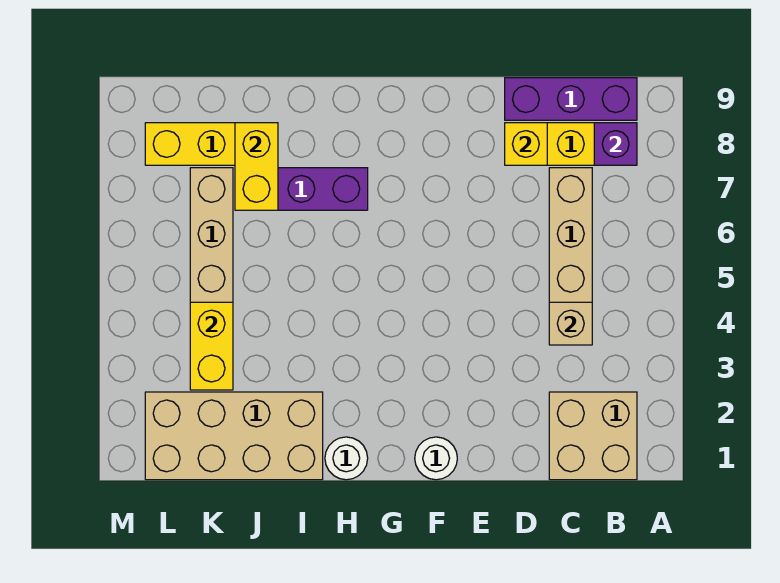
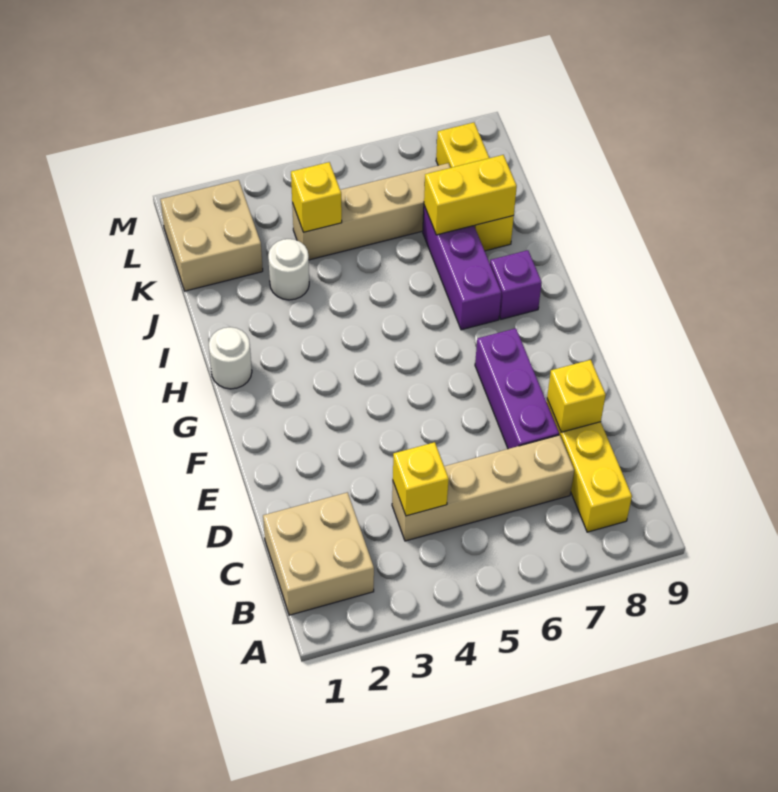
purple brick B8 level 2 -> purple brick H8 level 1
purple brick B9:D9 level 1 -> purple brick D7:F7 level 1
tan brick C4 level 2 -> yellow brick C4 level 2
white round brick F1 level 1 -> white round brick J3 level 1
tan brick I1:L2 level 1 -> tan brick K1:L2 level 1
yellow brick K3:K4 level 2 -> yellow brick K4 level 2

